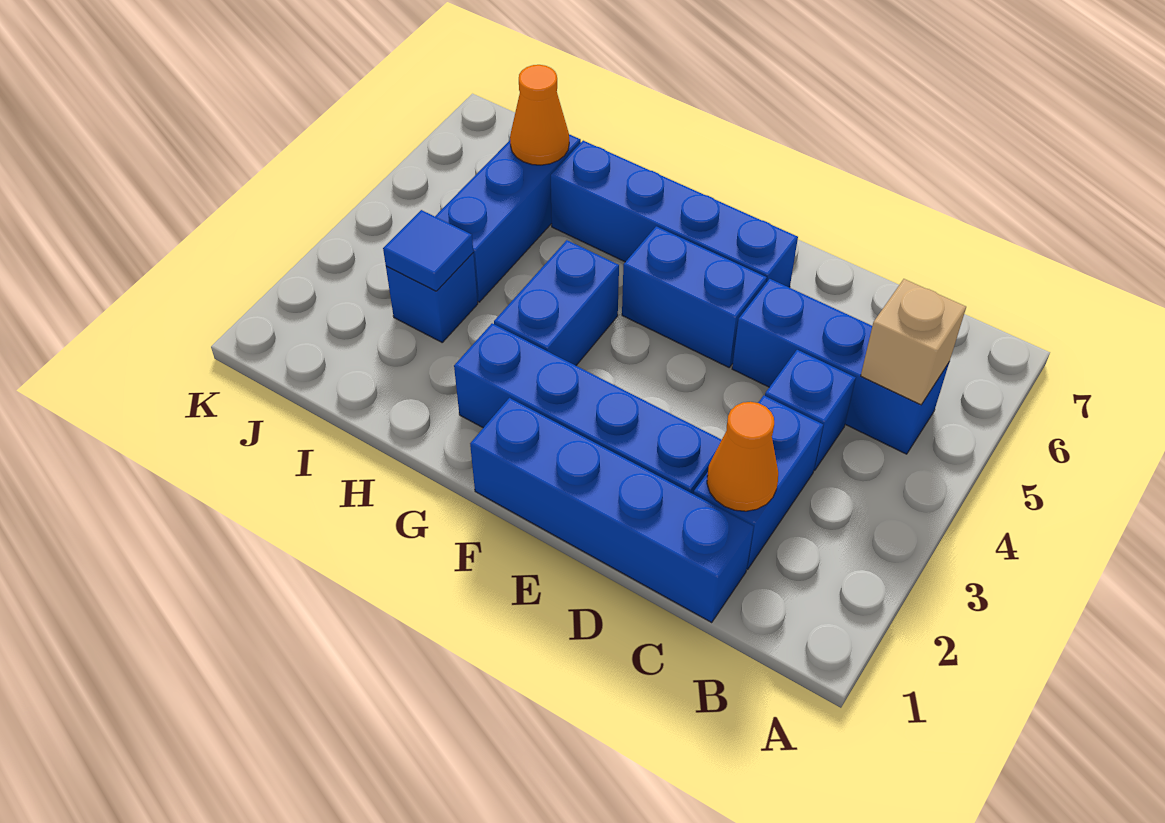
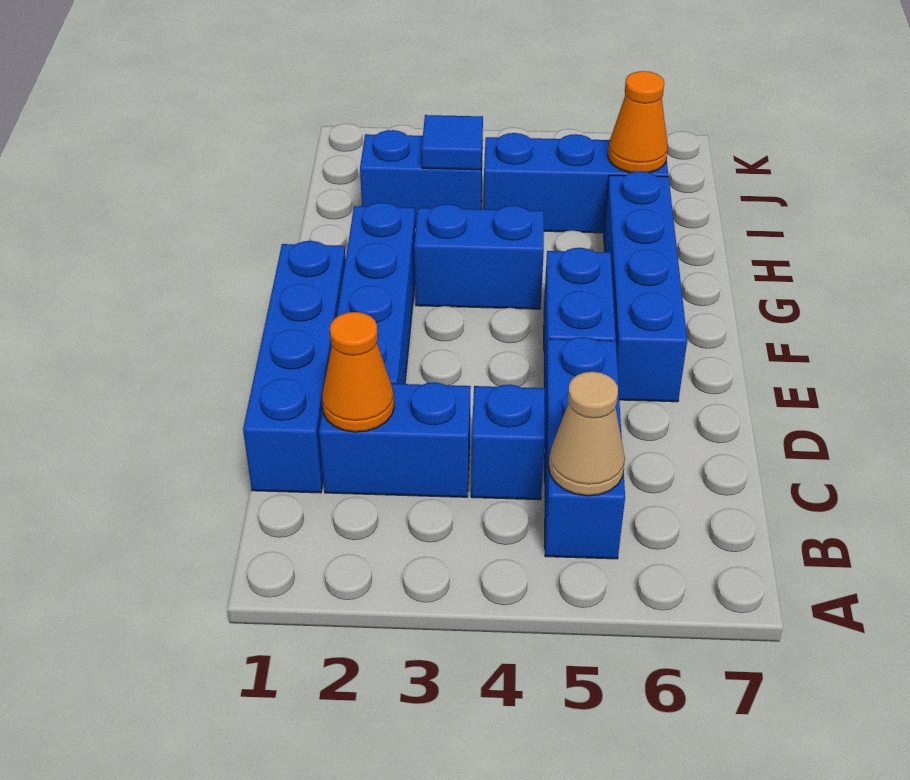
tan brick B5 level 2 -> tan cone B5 level 2
blue brick I3 level 1 -> blue brick I2:I3 level 1

